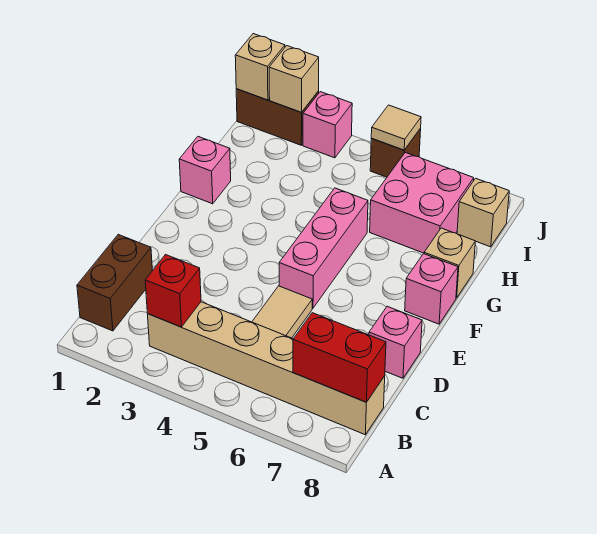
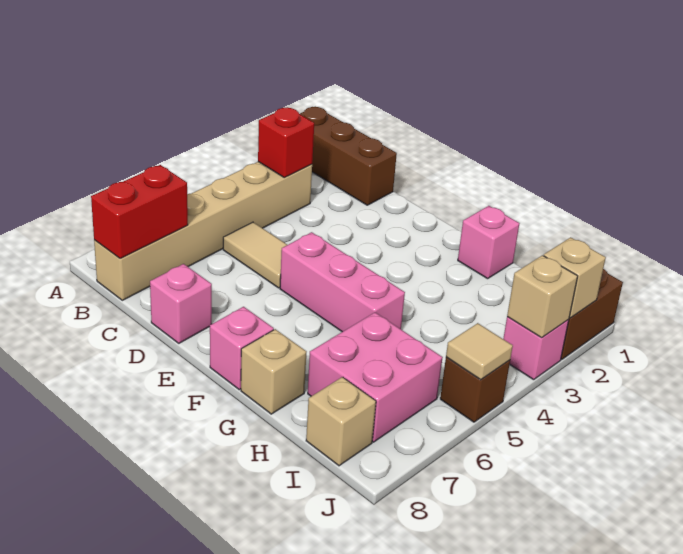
brown brick B1:C1 level 1 -> brown brick A1:C1 level 1
tan brick J1 level 2 -> tan brick J3 level 2

